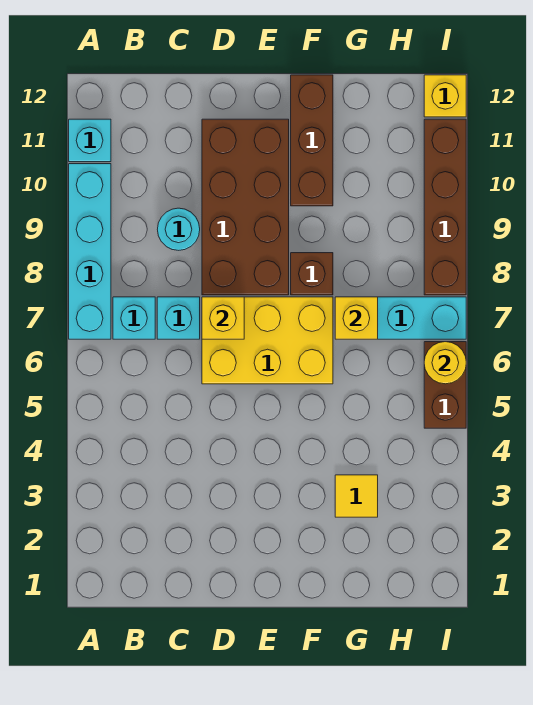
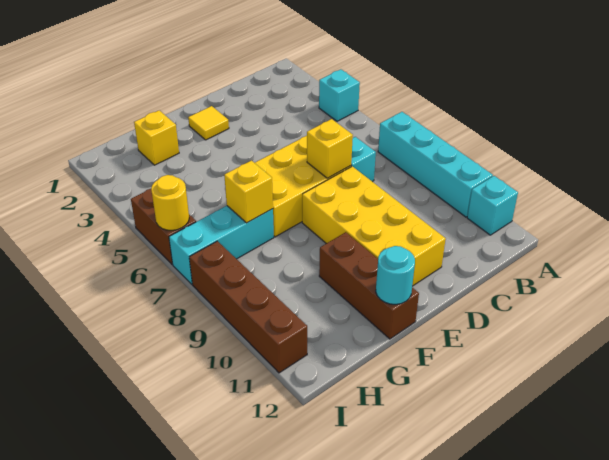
cyan brick B7 level 1 -> cyan brick A4 level 1
cyan round brick C9 level 1 -> cyan round brick F12 level 2
brown brick D8:E11 level 1 -> yellow brick D8:E11 level 1
brown brick F8 level 1 -> none
yellow tile G3 level 1 -> yellow tile E2 level 1
yellow brick I12 level 1 -> yellow brick G2 level 1

